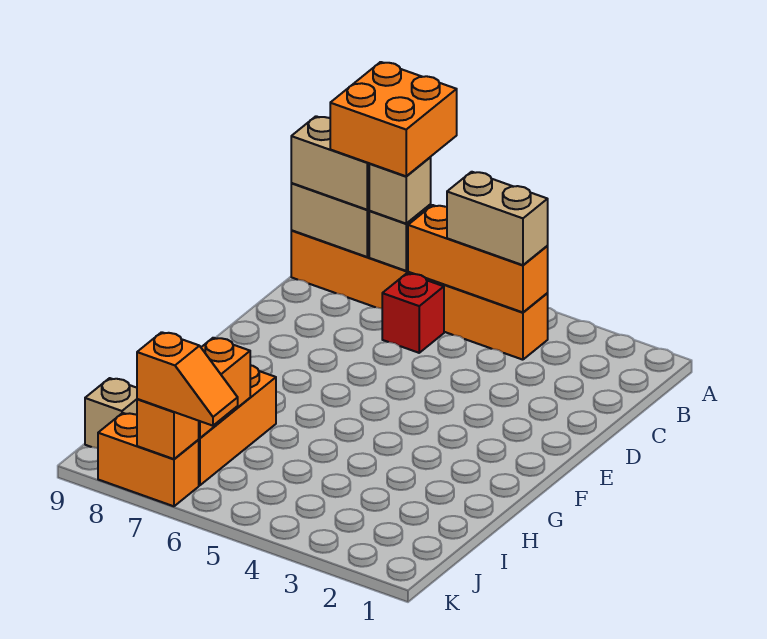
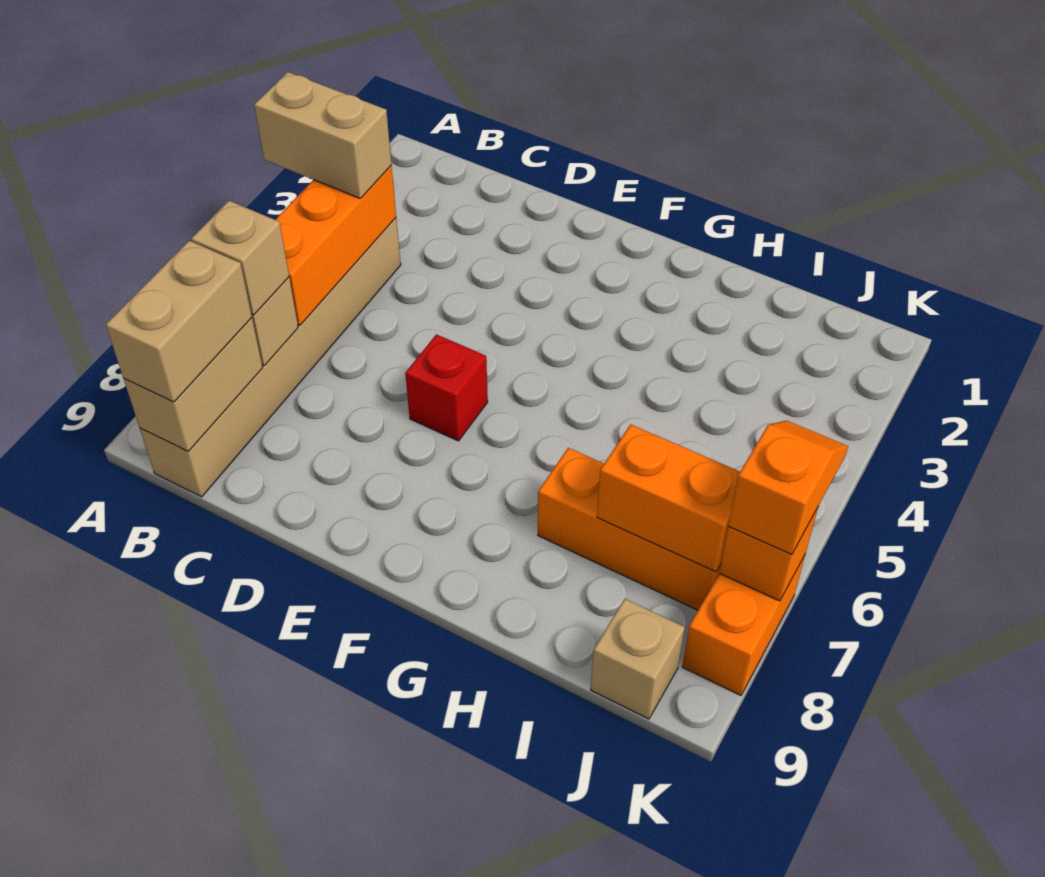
orange brick A7:B8 level 4 -> none
orange brick B4:B9 level 1 -> tan brick B4:B9 level 1
tan brick B4:B5 level 3 -> tan brick A4:B4 level 3
red brick C6 level 1 -> red brick E6 level 1

